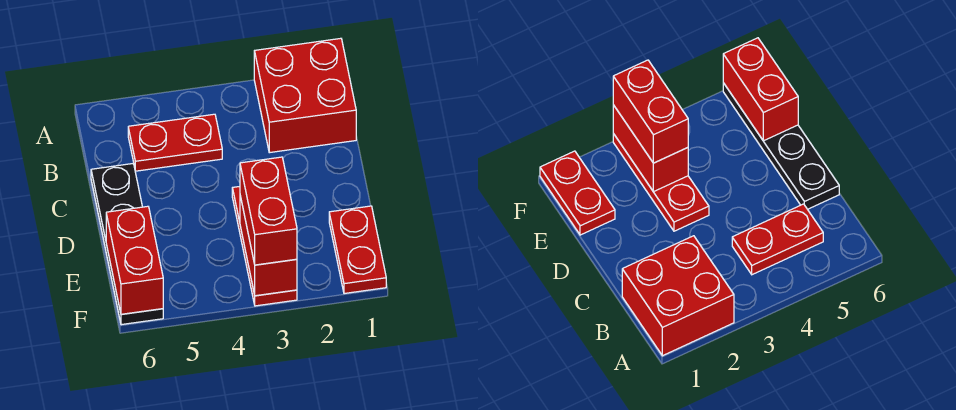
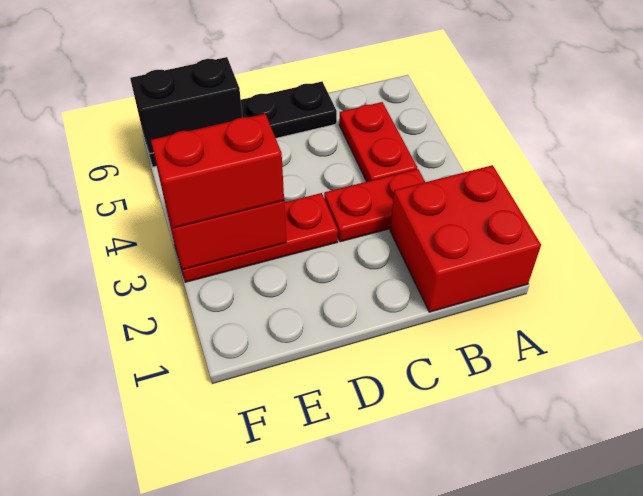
red plate E1:F1 level 1 -> red plate B3:C3 level 1
red brick E6:F6 level 2 -> black brick E6:F6 level 2

